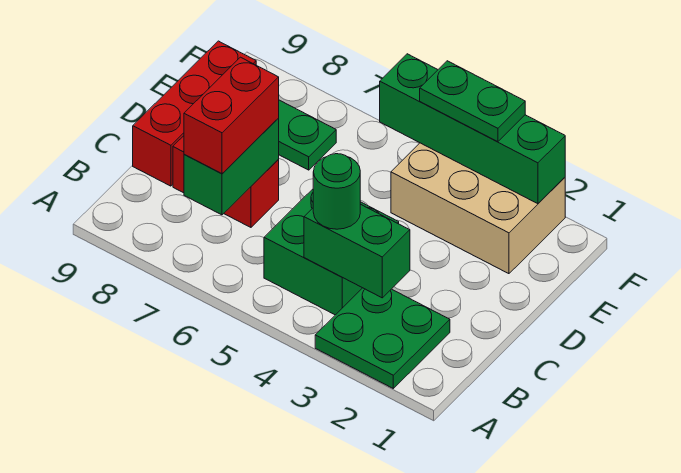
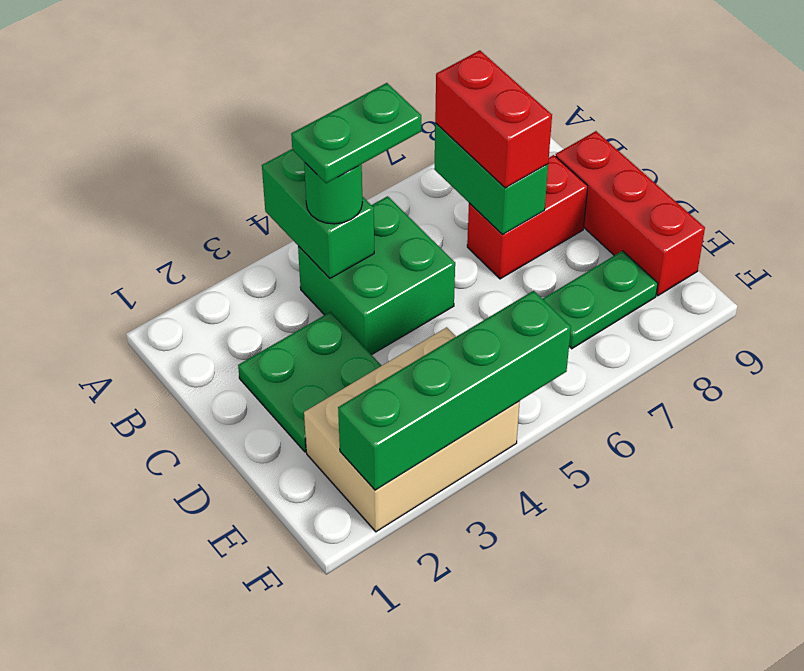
green plate A2:B3 level 1 -> green plate C2:D3 level 1
green brick B3:B4 level 2 -> green brick A4:B4 level 2
green plate F3:F4 level 3 -> green plate B4:B5 level 4

